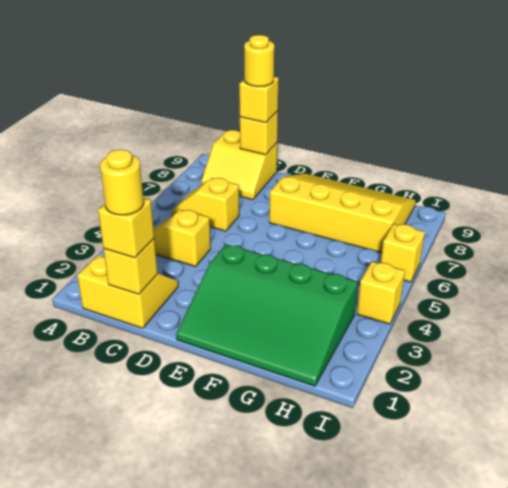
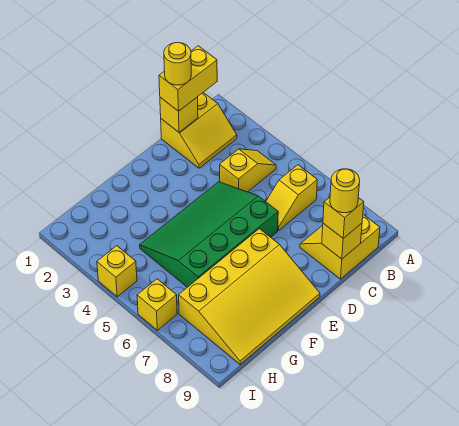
yellow slope B6:C6 level 1 top C -> yellow slope B6:C6 level 1 top B
yellow brick C1 level 3 -> yellow brick B1:C1 level 3
green slope E1:H3 level 1 top 3 -> green slope D4:G6 level 1 top 6

